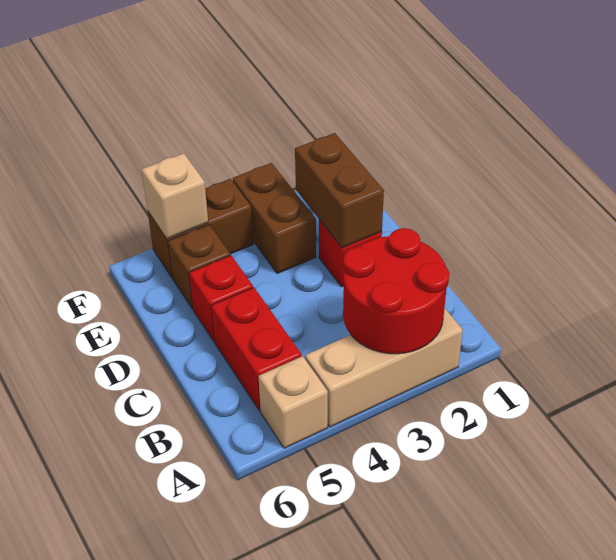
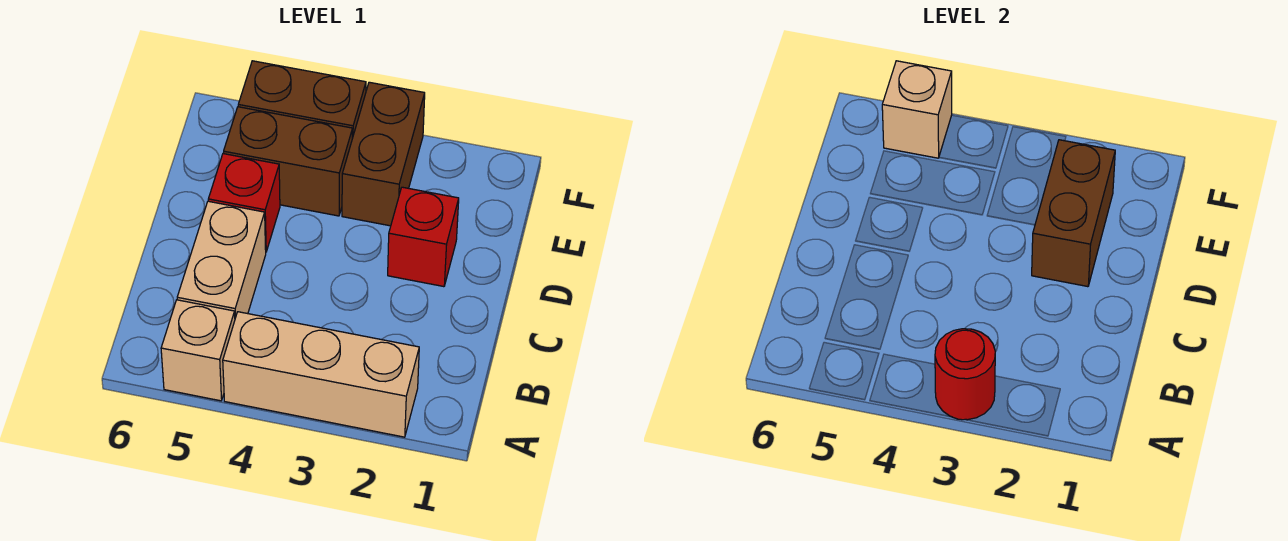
red round brick A2:B3 level 2 -> red round brick A3 level 2
red brick B5:C5 level 1 -> tan brick B5:C5 level 1
brown brick E5 level 1 -> brown brick E4:E5 level 1

